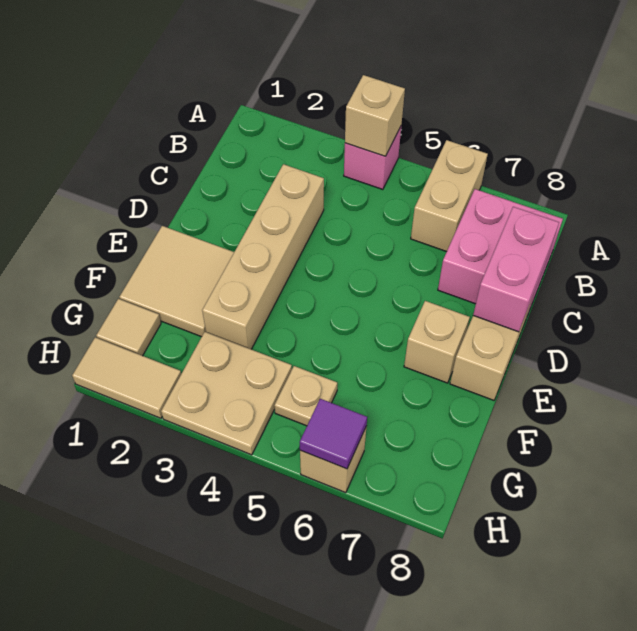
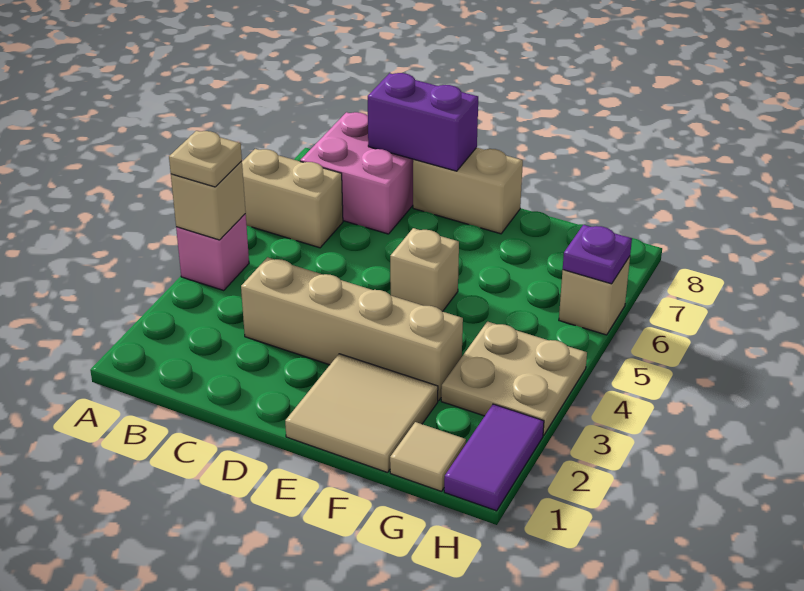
pink brick C8:D8 level 2 -> purple brick C8:D8 level 2
tan brick E7 level 1 -> tan brick E5 level 1
tan plate G5 level 1 -> tan plate A4 level 3
tan tile H1:H2 level 1 -> purple tile H1:H2 level 1
purple tile H6 level 2 -> purple plate H6 level 2

